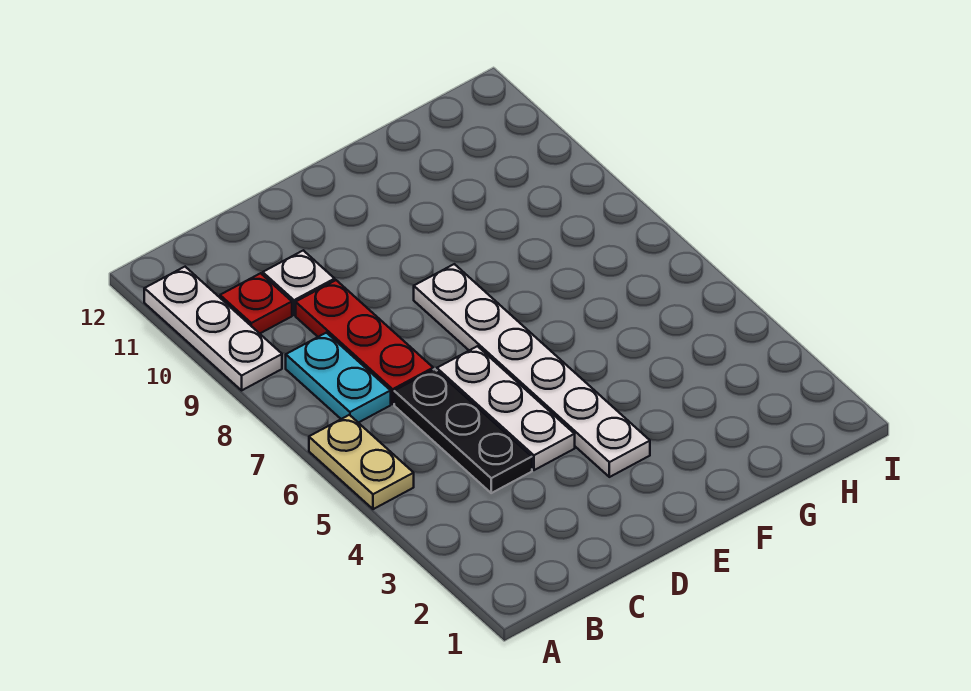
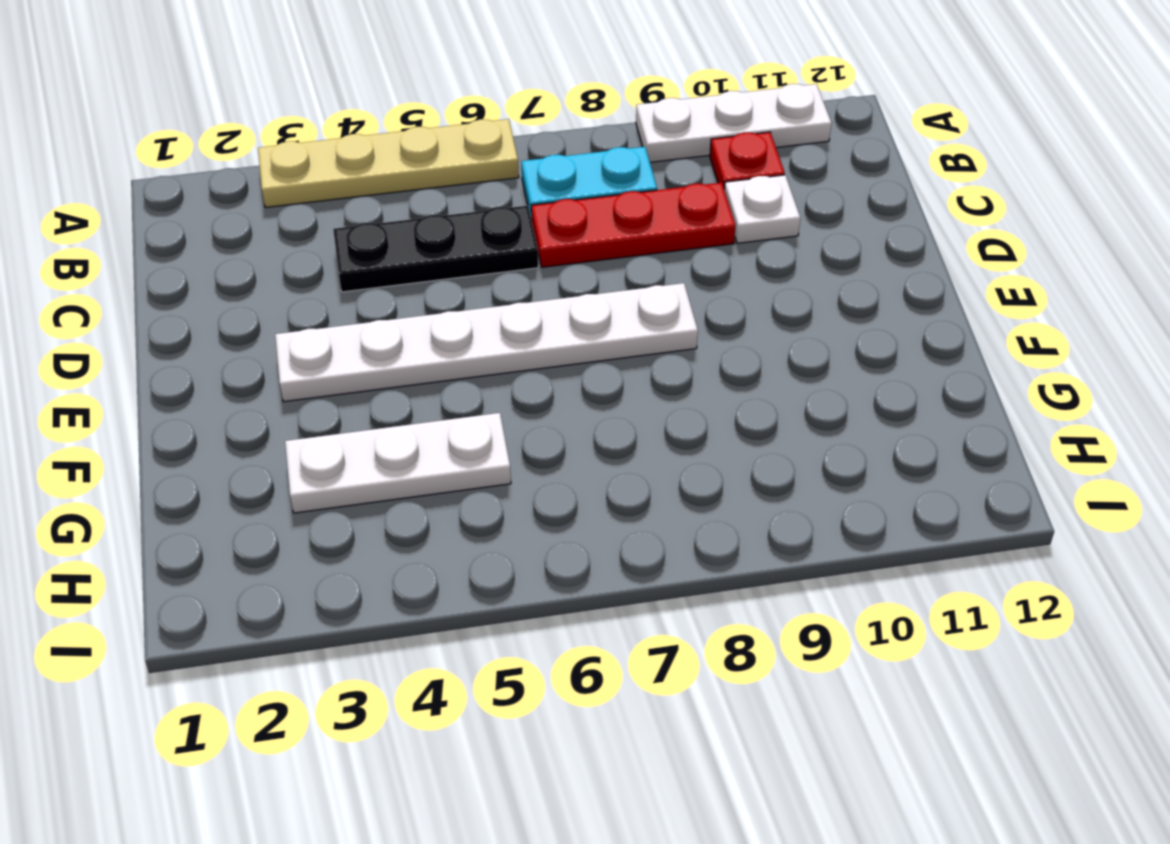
tan plate A5:A6 level 1 -> tan plate A3:A6 level 1
white plate D4:D6 level 1 -> white plate G3:G5 level 1

